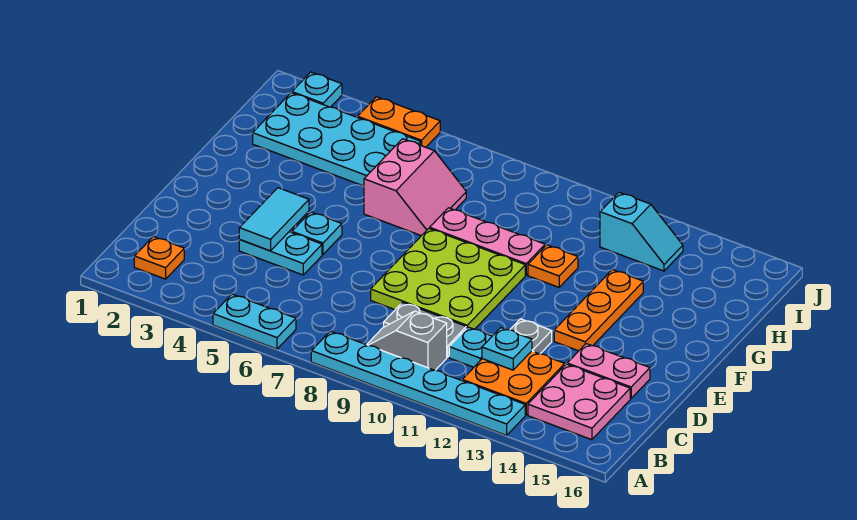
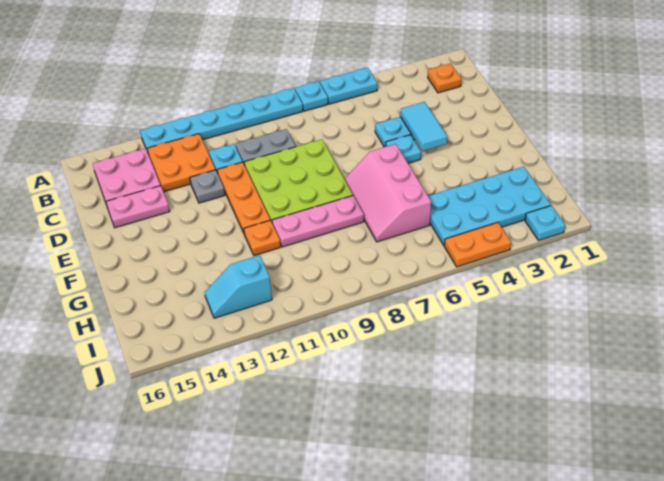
grey slope B9:B10 level 1 top 10 -> none
cyan plate C12 level 2 -> cyan plate A7 level 1
orange plate E13:G13 level 1 -> orange plate D11:F11 level 1
pink slope G6:H7 level 1 top 6 -> pink slope F6:H7 level 1 top 6

